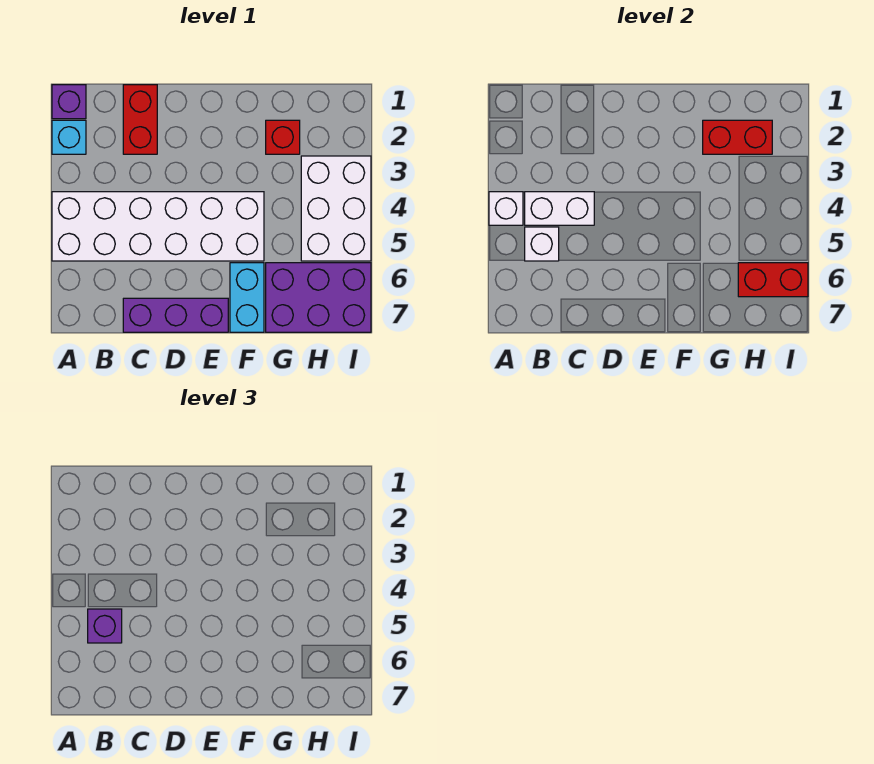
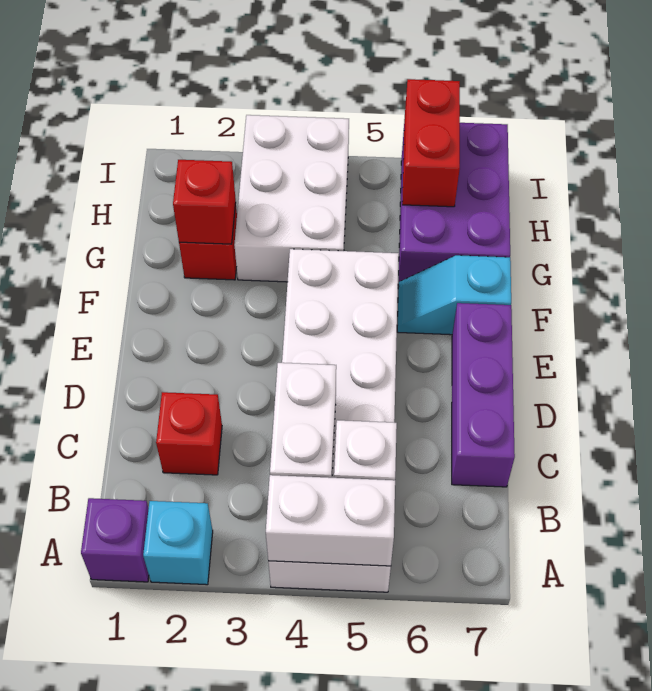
white brick A4 level 2 -> white brick A4:A5 level 2
purple brick B5 level 3 -> none
red brick C1:C2 level 1 -> red brick C2 level 1
cyan brick F6:F7 level 1 -> cyan slope F6:F7 level 1 top 7
red brick G2:H2 level 2 -> red brick G2 level 2
white brick H3:I5 level 1 -> white brick G3:I4 level 1

